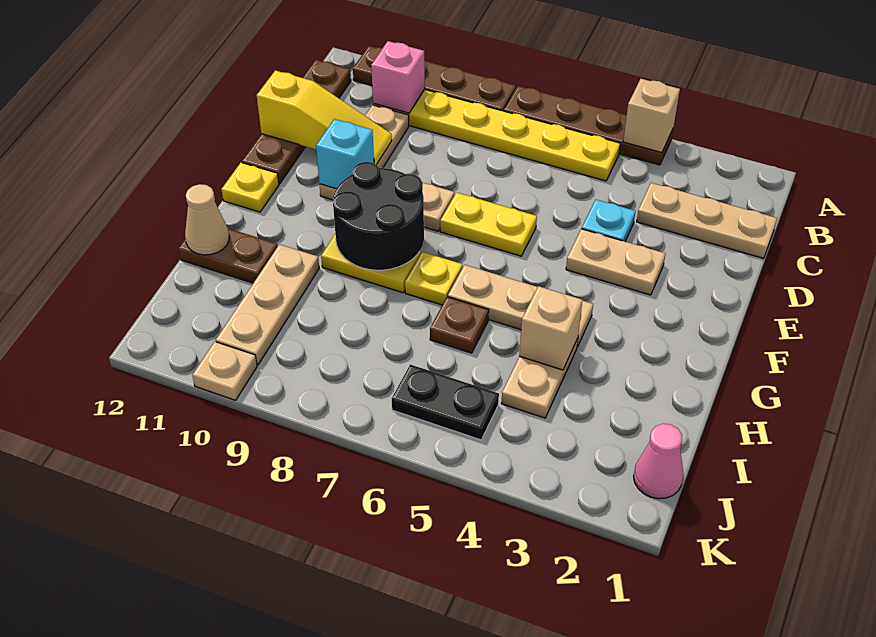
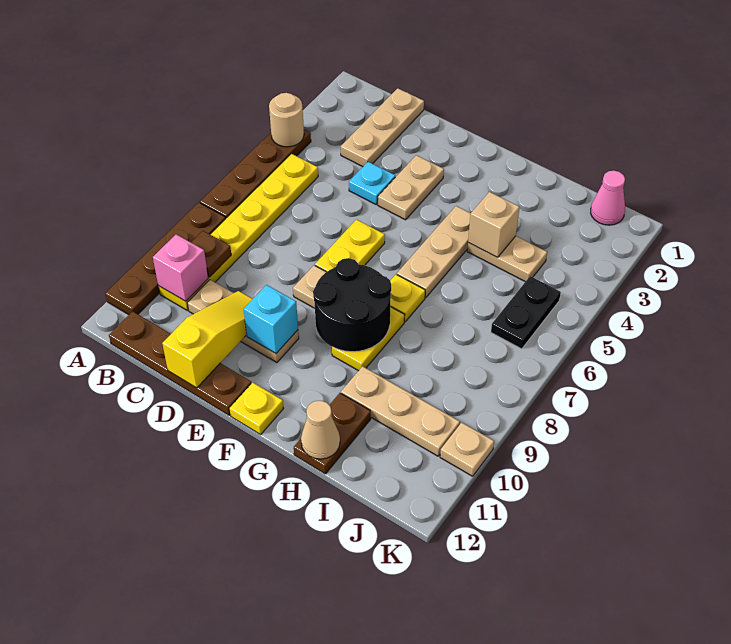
tan brick A4 level 2 -> tan round brick A4 level 2
brown plate H6 level 1 -> brown plate B9 level 2

